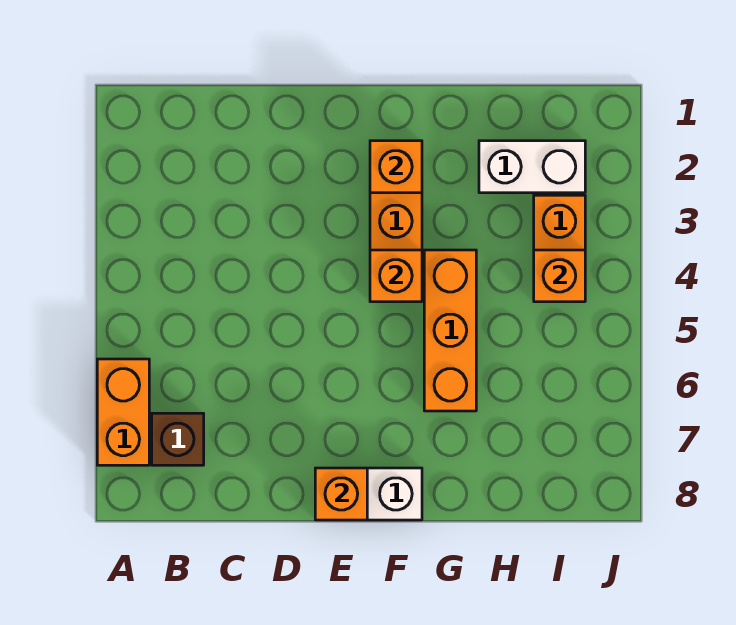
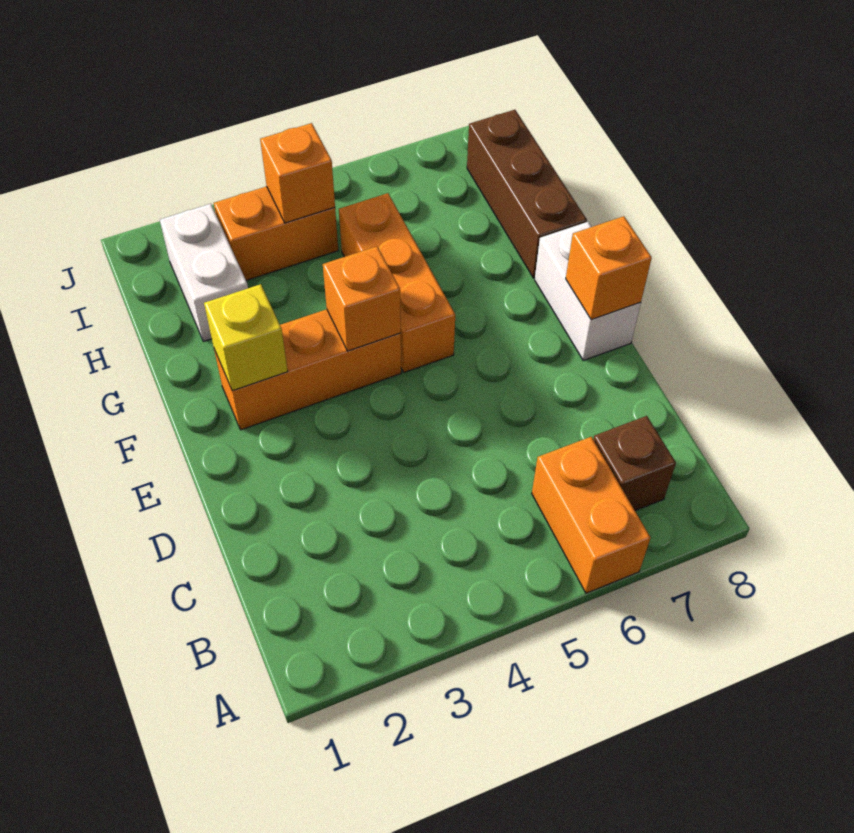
orange brick A6:A7 level 1 -> orange brick A6:B6 level 1
orange brick F2 level 2 -> yellow brick F2 level 2
orange brick G4:G6 level 1 -> orange brick F5:H5 level 1
none -> brown brick G8:I8 level 1

